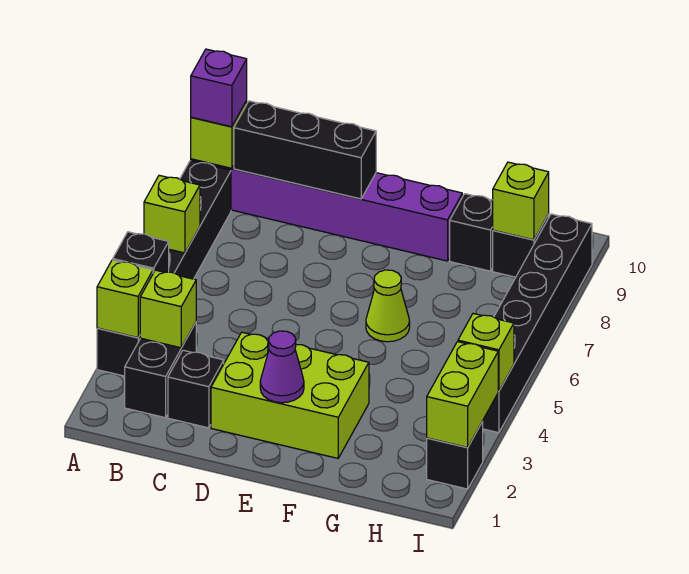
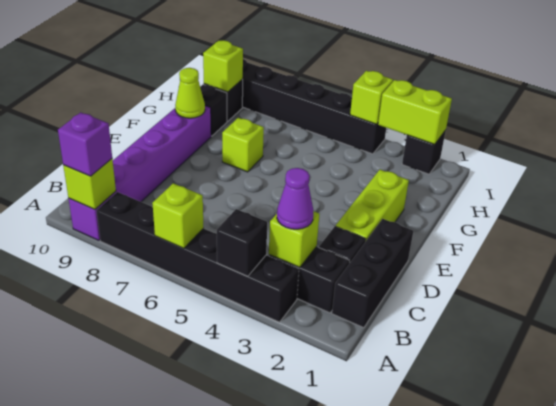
lime brick A3 level 2 -> lime brick F7 level 1
black brick B9:D9 level 2 -> black brick B1:D1 level 1
lime brick D2:F3 level 1 -> lime brick D2:F2 level 1
purple cone E2 level 2 -> purple cone B3 level 3
lime cone F6 level 1 -> lime cone F9 level 2

